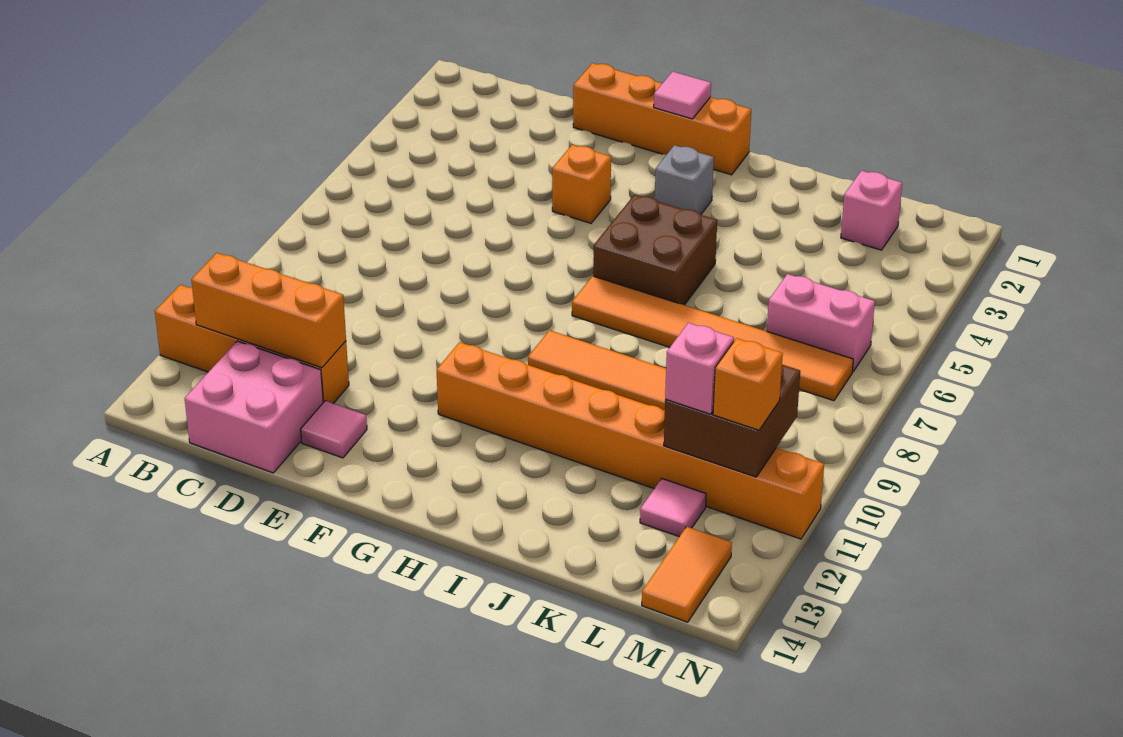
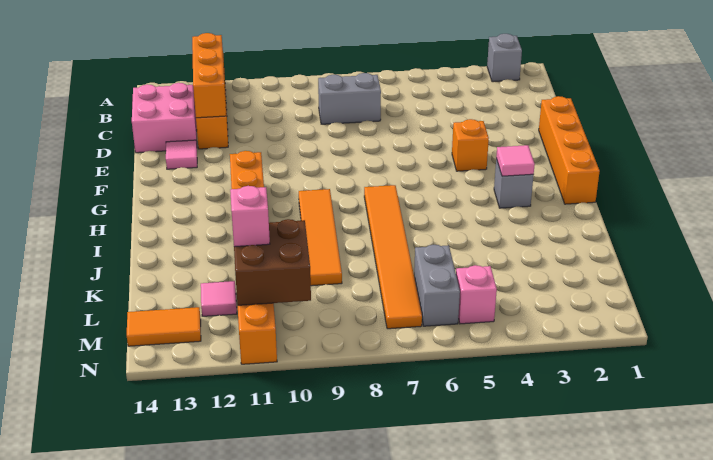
none -> grey brick A2 level 1
none -> grey brick C7:C8 level 1
pink tile G1 level 2 -> pink tile H3 level 2
brown brick H5:I6 level 1 -> none
pink brick L2 level 1 -> pink brick M5 level 1
pink brick L6:M6 level 1 -> grey brick L6:M6 level 1
orange brick M11 level 3 -> none

